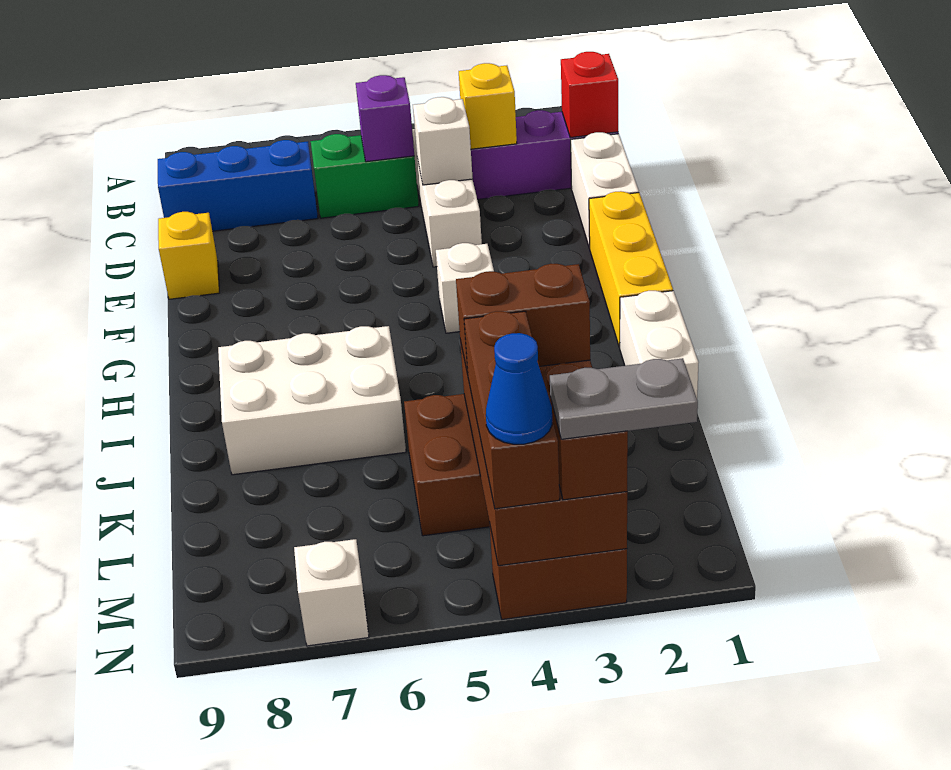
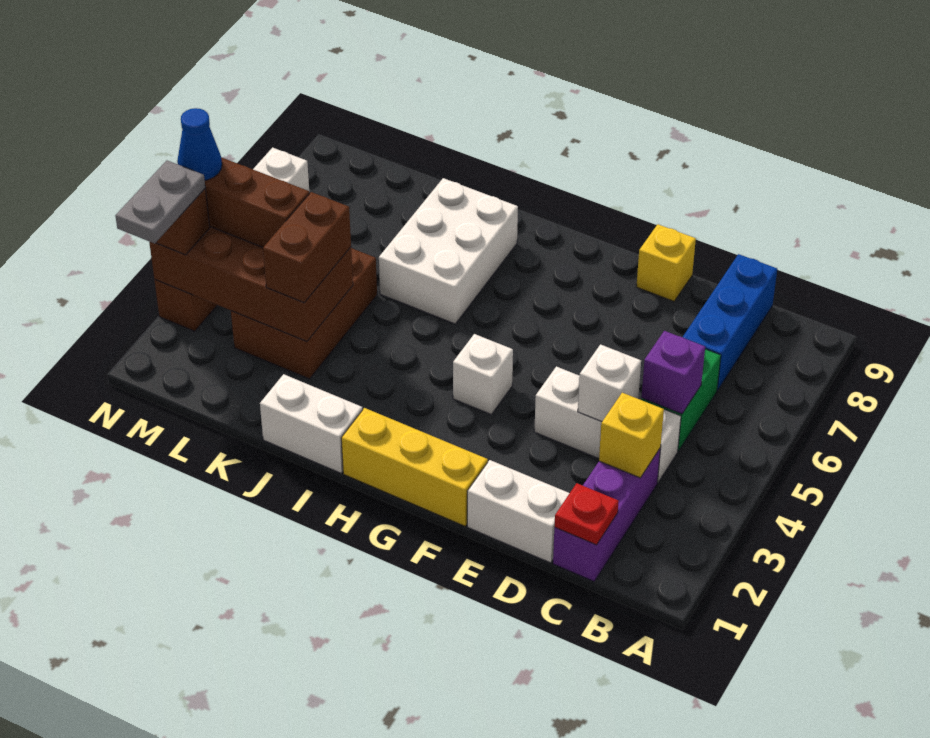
red brick C1 level 2 -> red plate C1 level 2

